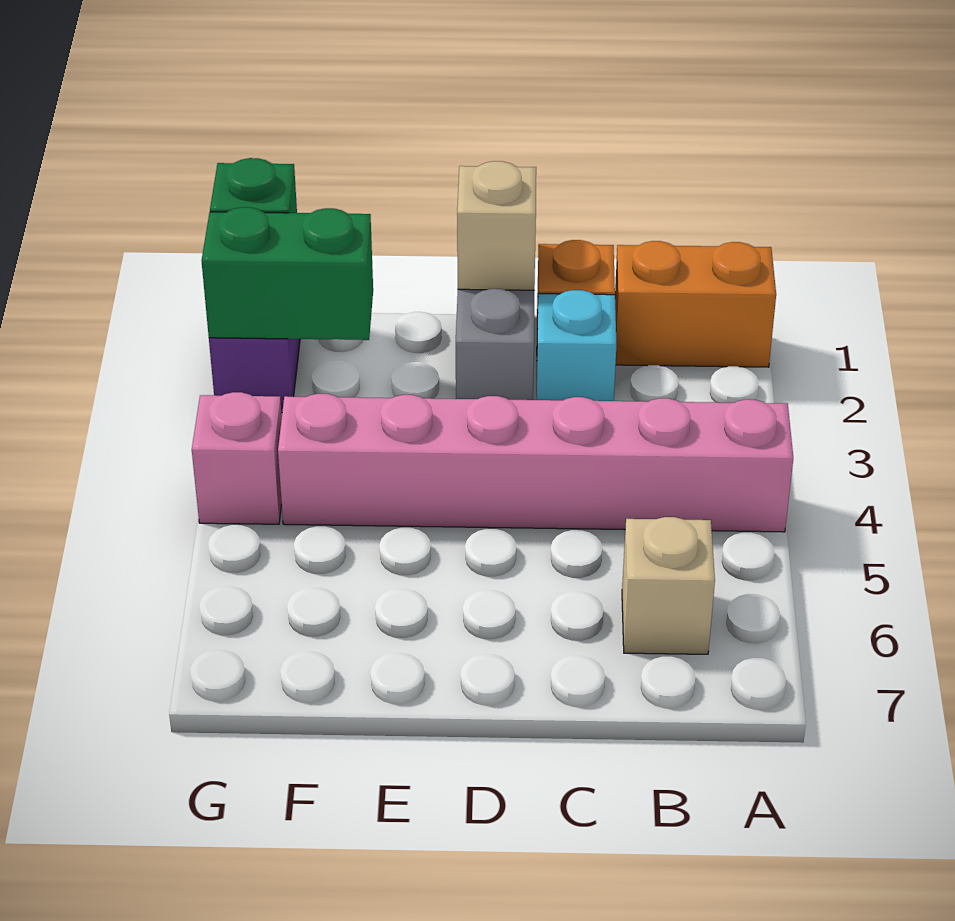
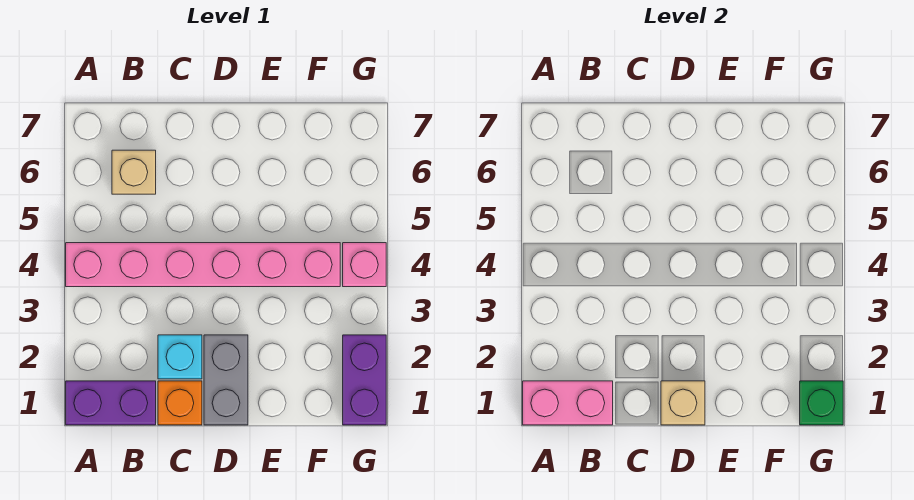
orange brick A1:B1 level 1 -> purple brick A1:B1 level 1
none -> pink brick A1:B1 level 2
green brick F2:G2 level 2 -> none

